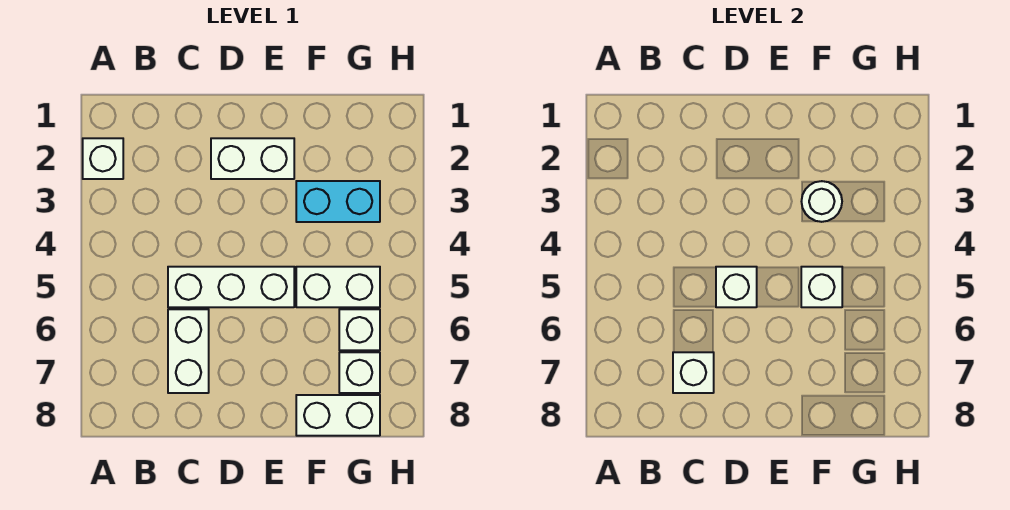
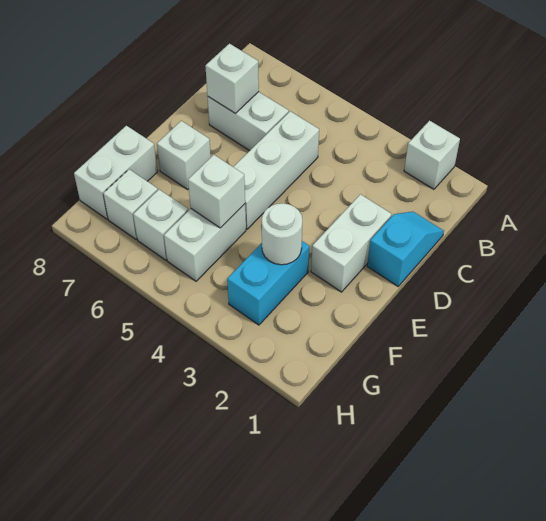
none -> cyan slope C1:D1 level 1 top D
white brick D5 level 2 -> white brick E7 level 1

